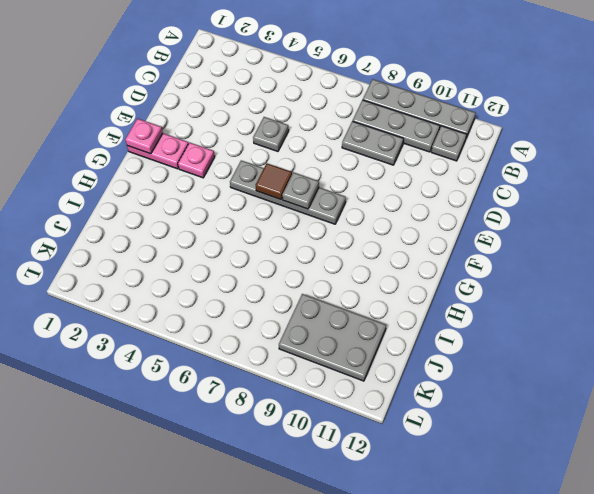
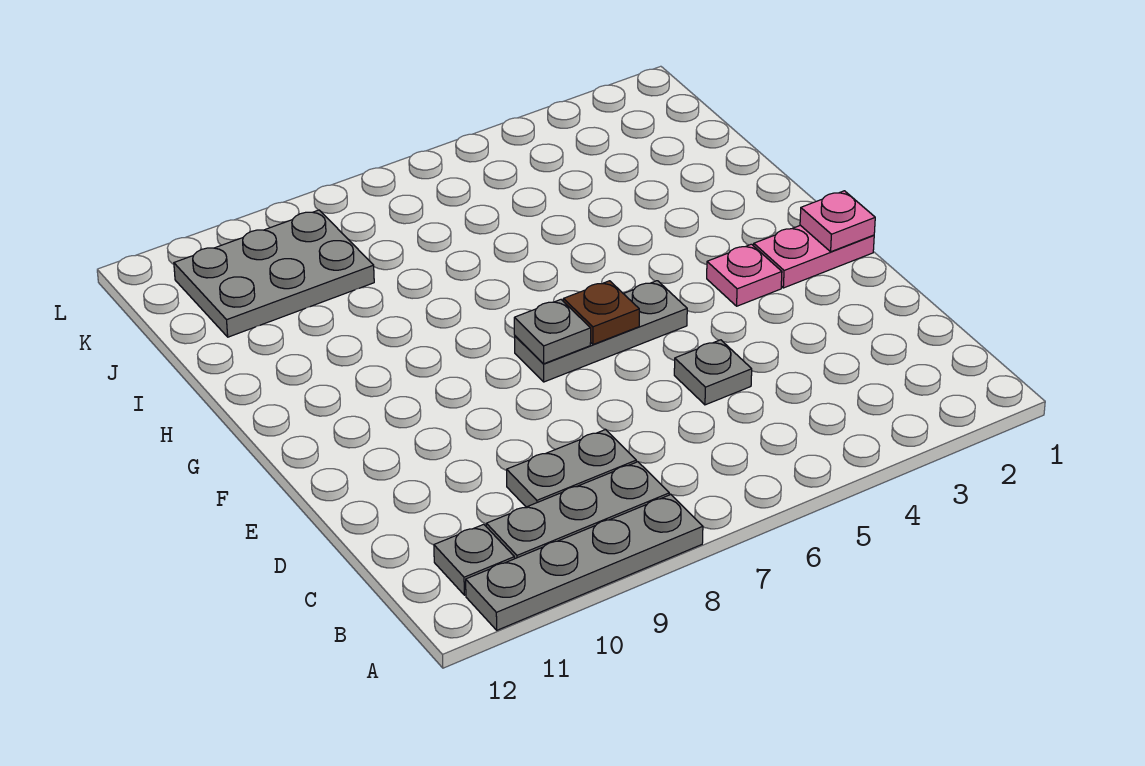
grey plate F5:F8 level 1 -> grey plate F5:F7 level 1
brown tile F6 level 2 -> brown plate F6 level 2

